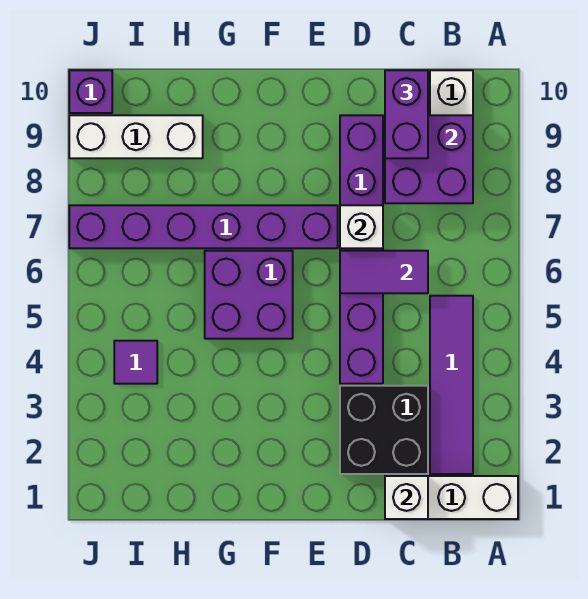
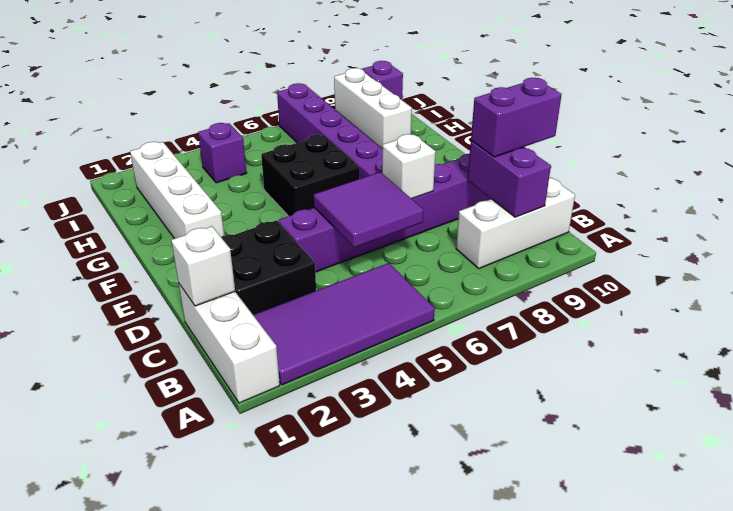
purple tile B2:B5 level 1 -> purple tile A2:B5 level 1
purple brick B8:C9 level 2 -> purple brick B9:C9 level 2
purple tile C6:D6 level 2 -> purple tile C5:D6 level 2
none -> white brick F2:I2 level 1
purple brick F5:G6 level 1 -> black brick F5:G6 level 1
purple tile I4 level 1 -> purple brick I4 level 1

